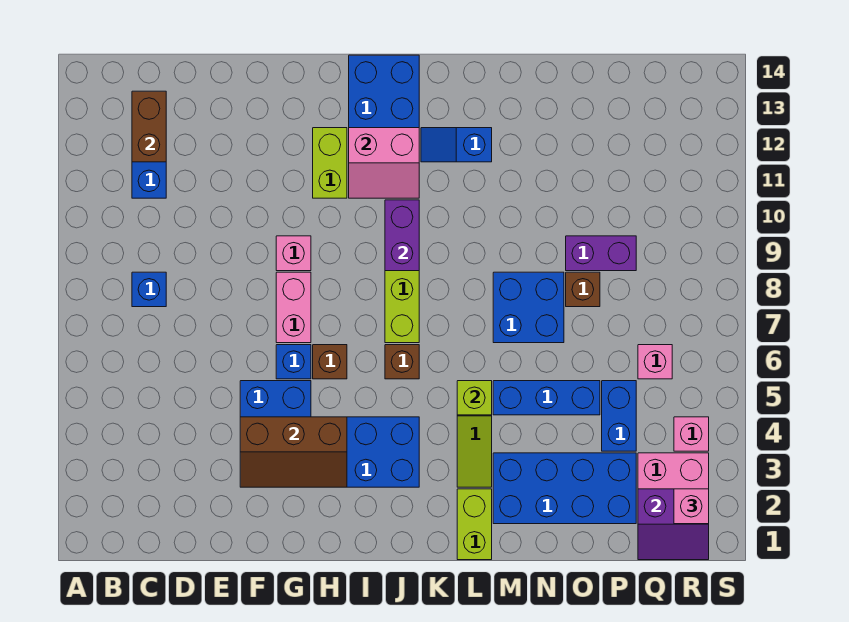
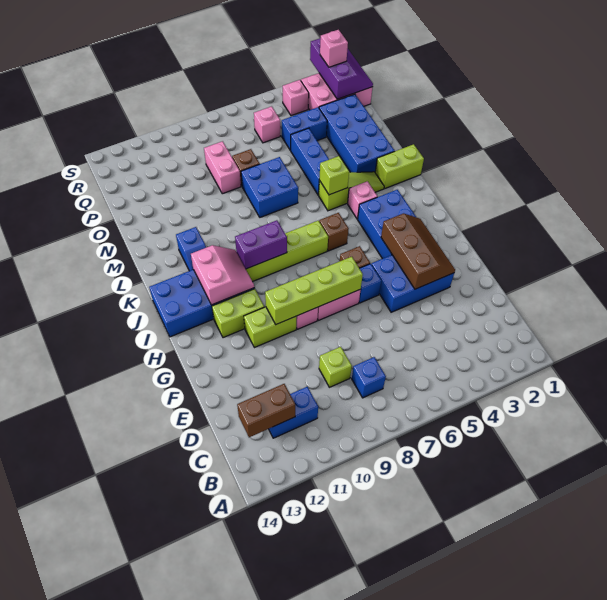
none -> lime brick D9 level 1
none -> lime brick G7:G10 level 2
none -> lime brick G10:G11 level 1
none -> pink brick K4 level 1
purple brick O9:P9 level 1 -> pink brick O9:P9 level 1
purple slope Q1:R2 level 2 top 2 -> purple slope Q1:S2 level 2 top 2

